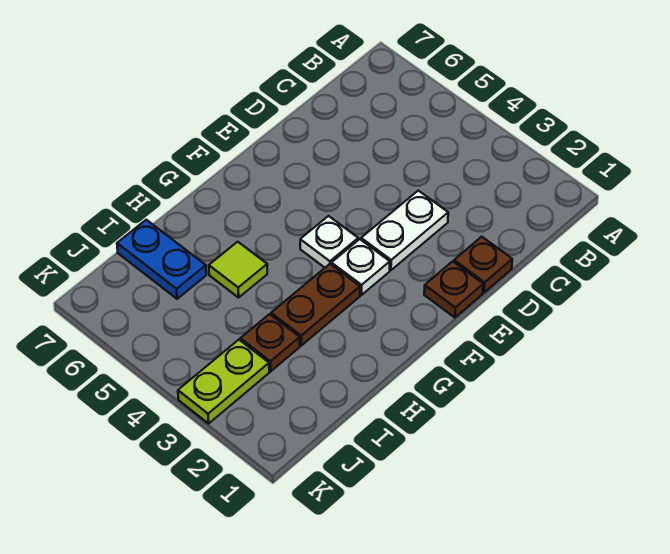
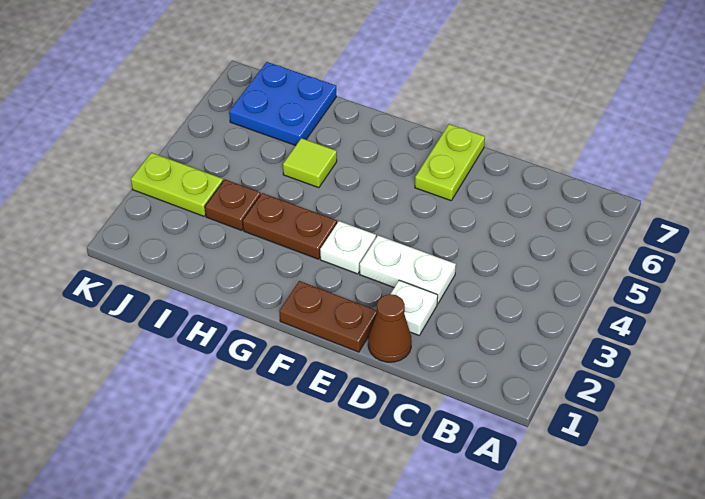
brown plate D1 level 1 -> brown cone D1 level 1
brown plate E1 level 1 -> brown plate E1:F1 level 1
none -> lime plate E6:E7 level 1
white plate F4 level 1 -> white plate D2 level 1
blue plate I6:I7 level 1 -> blue plate I6:J7 level 1

